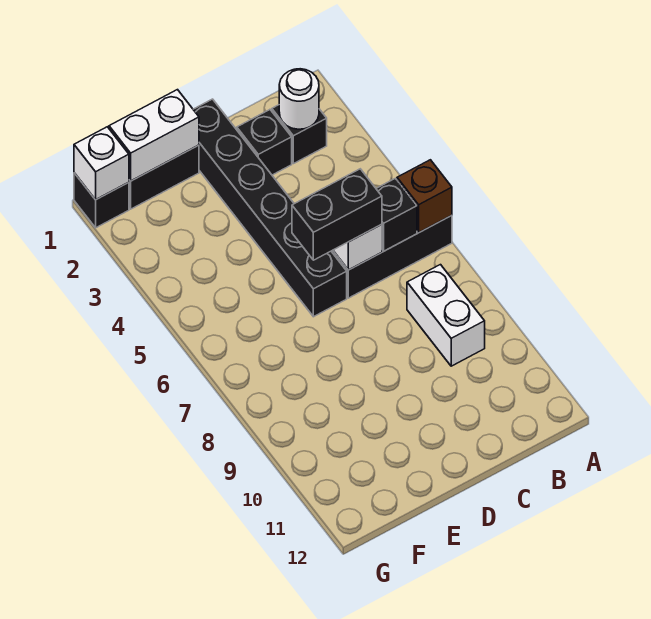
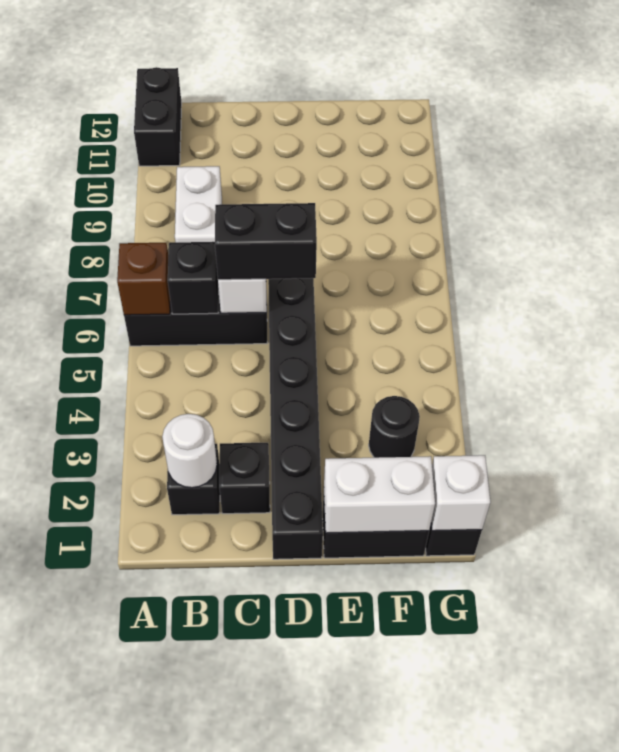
none -> black brick A11:A12 level 1
none -> black round brick F3 level 1

